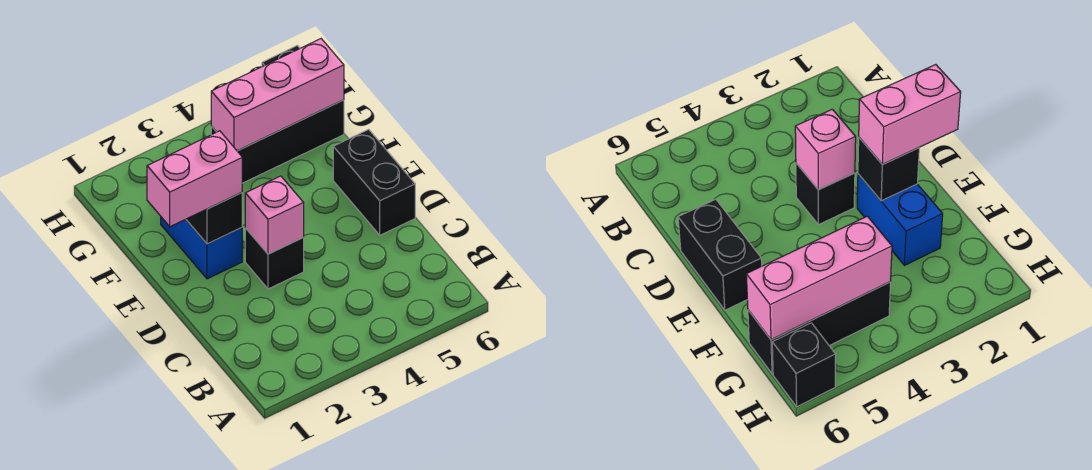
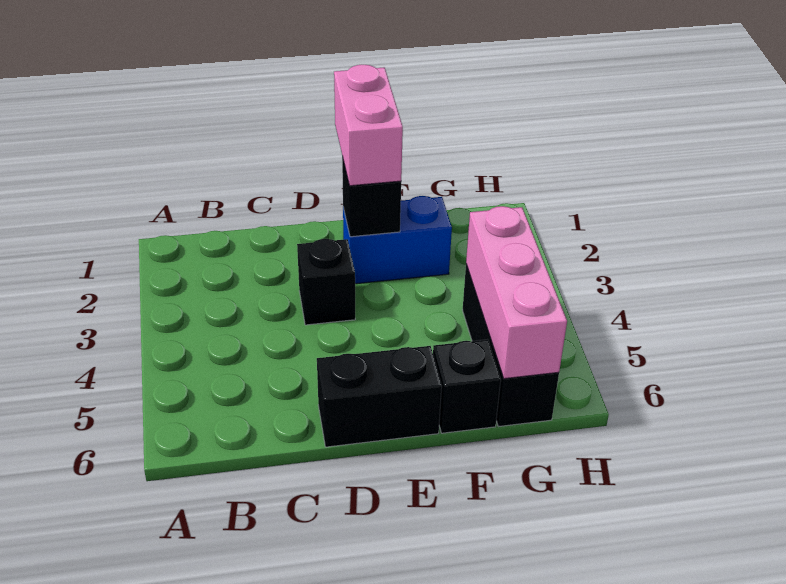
pink brick D3 level 2 -> none
black brick H6 level 1 -> black brick F6 level 1

